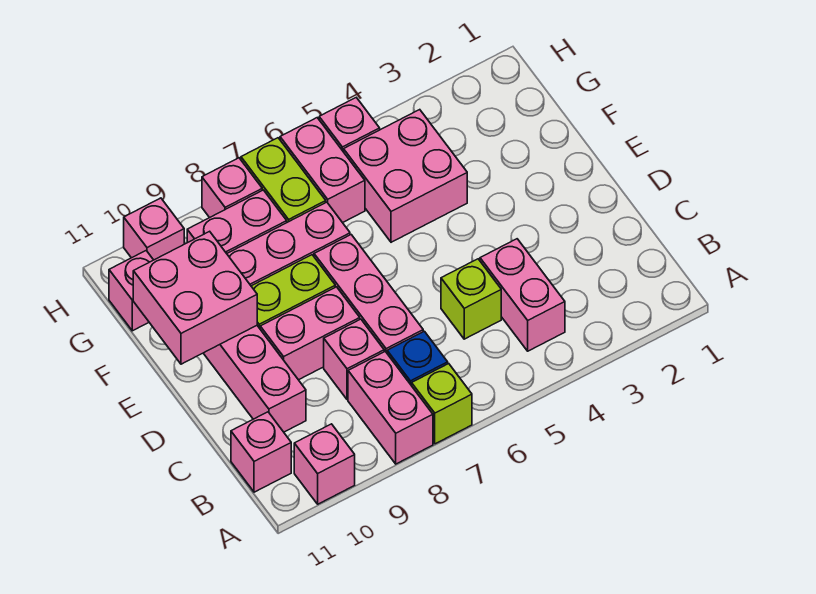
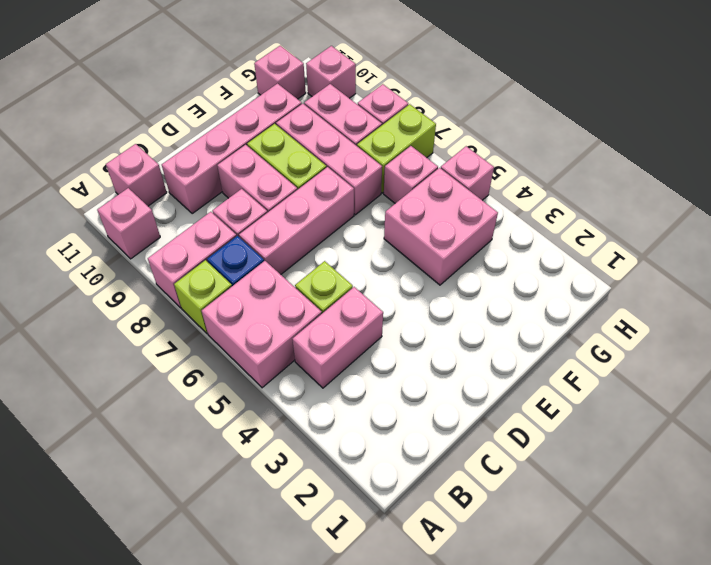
pink brick E10:F11 level 2 -> pink brick A5:B6 level 1
pink brick G6:H6 level 1 -> pink brick G6 level 1

